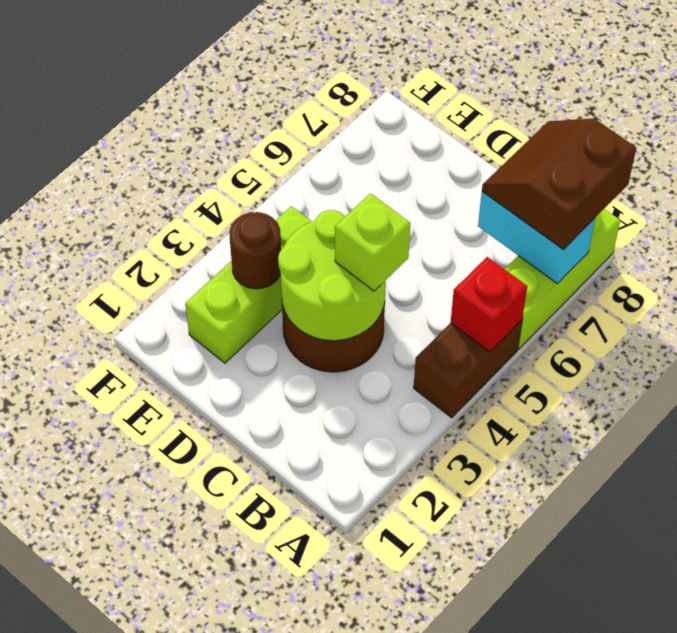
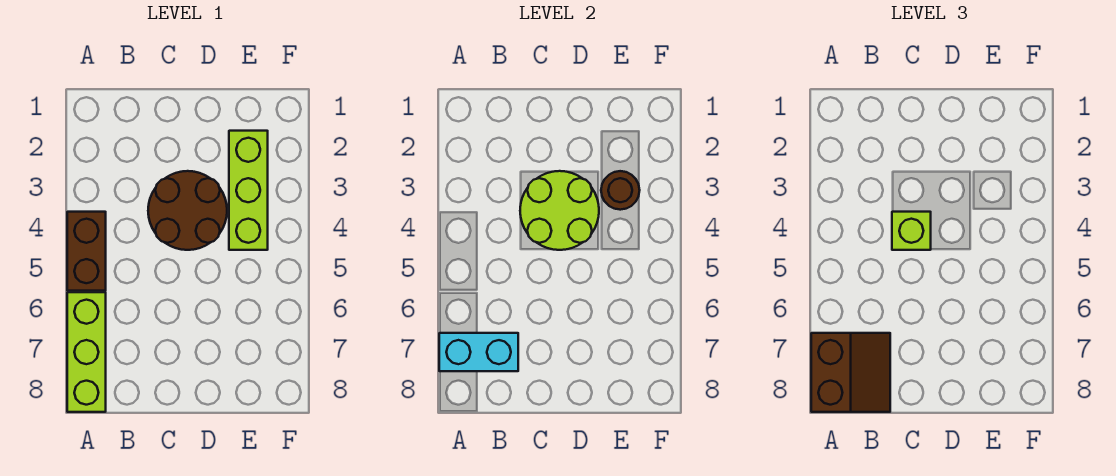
red brick A5 level 2 -> none

